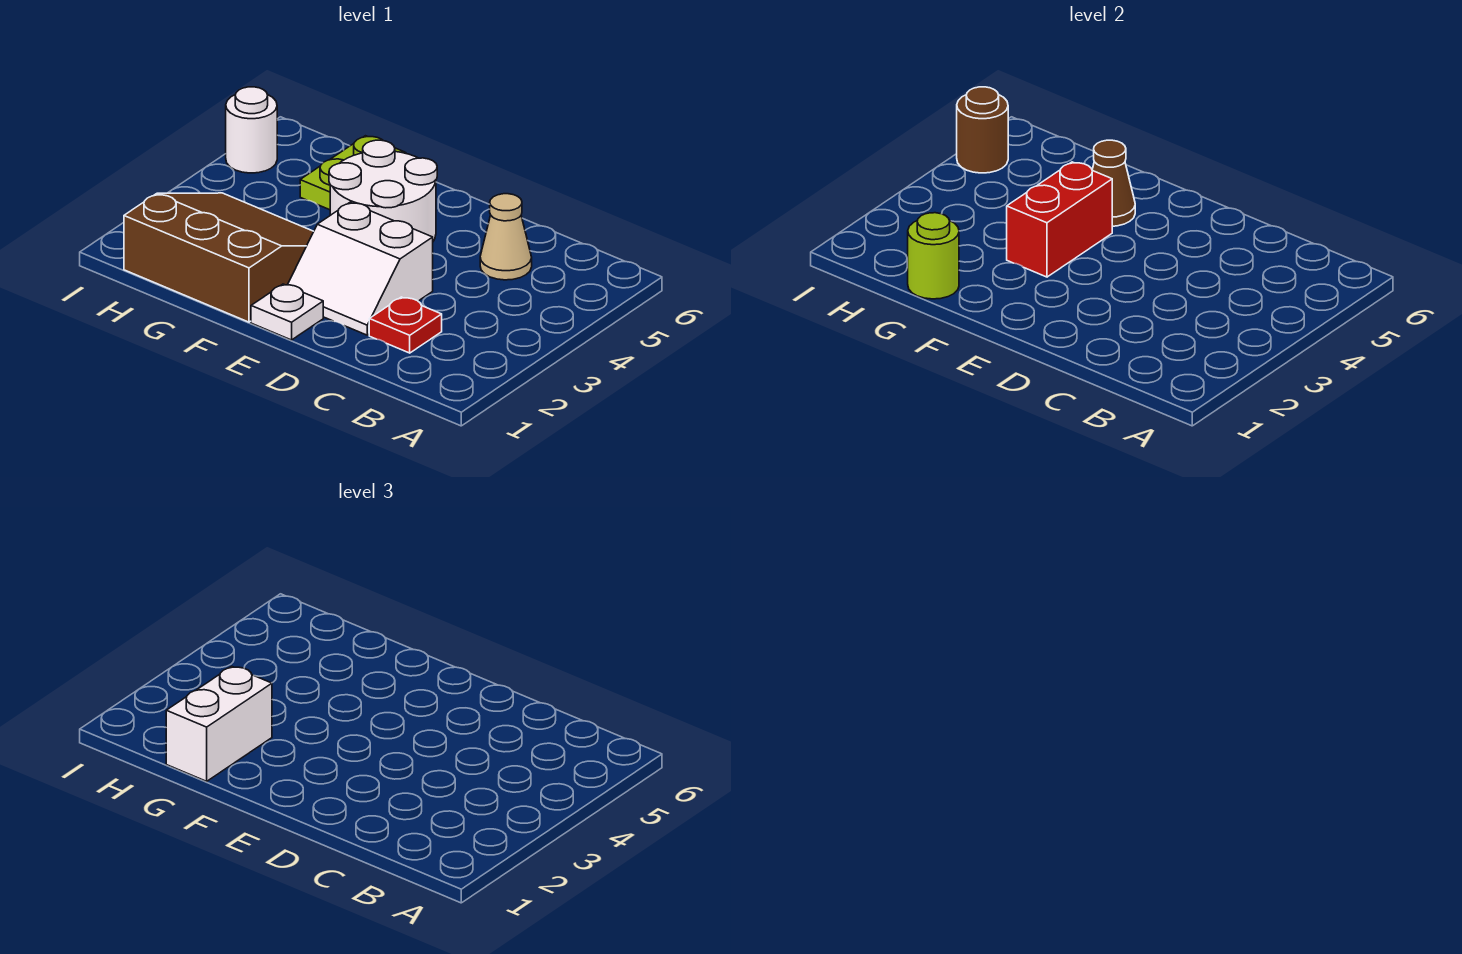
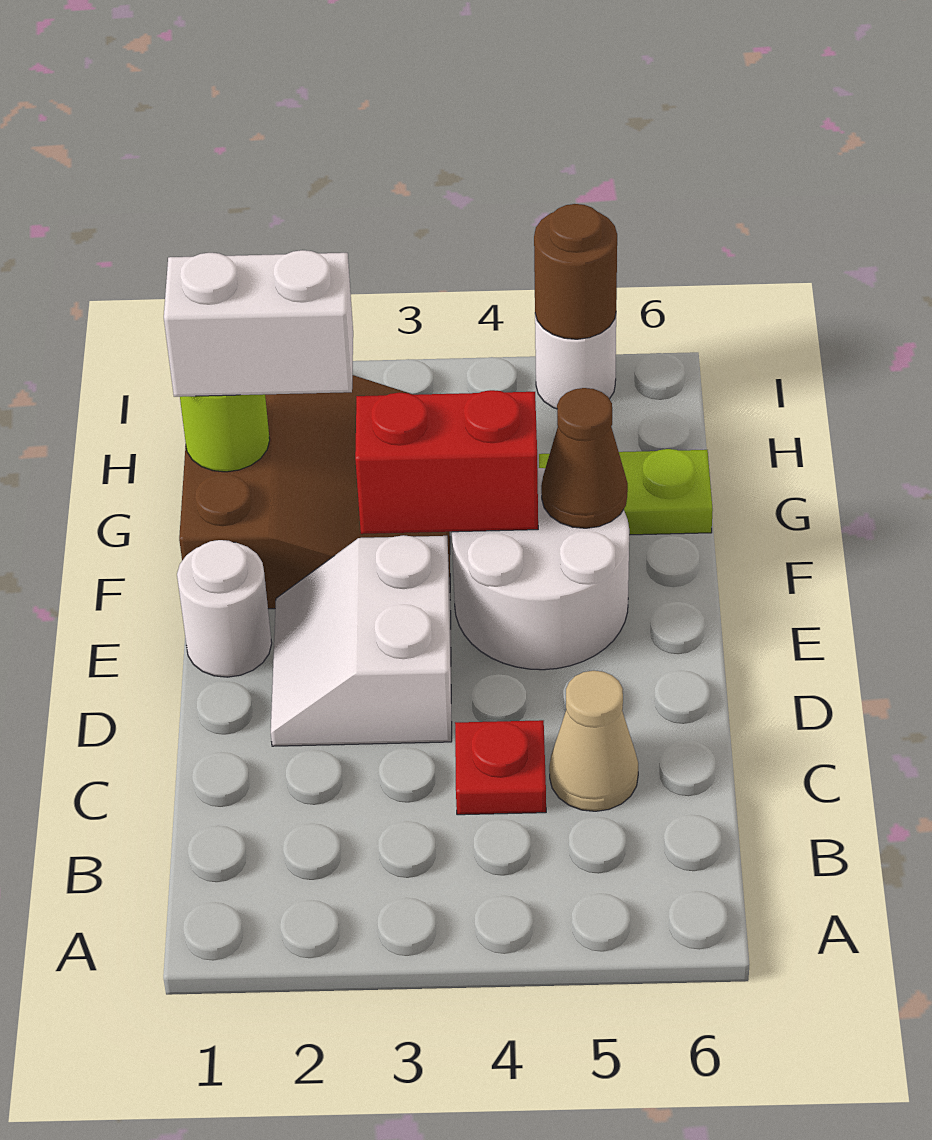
red plate C2 level 1 -> red plate C4 level 1
white plate E1 level 1 -> white round brick E1 level 1

